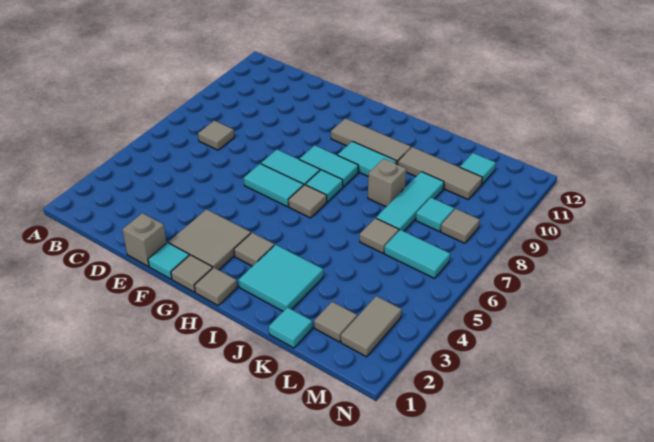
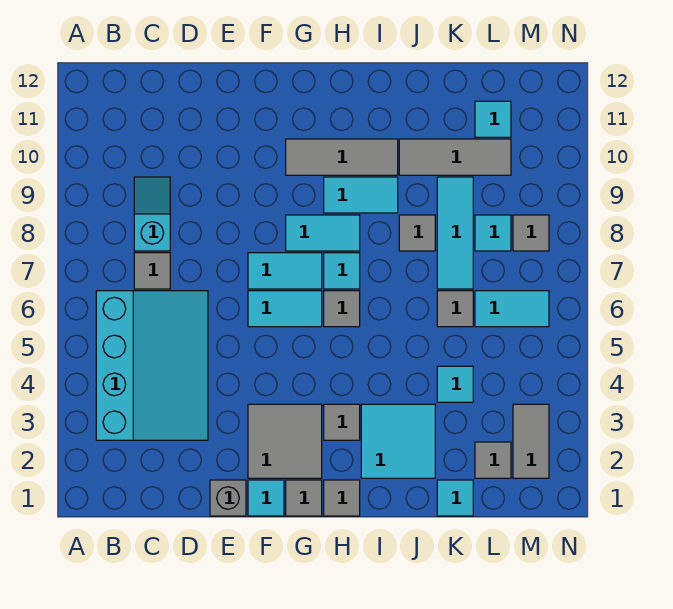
none -> cyan slope B3:D6 level 1 top B
none -> cyan slope C8:C9 level 1 top 8
grey brick J8 level 1 -> grey tile J8 level 1
none -> cyan tile K4 level 1

